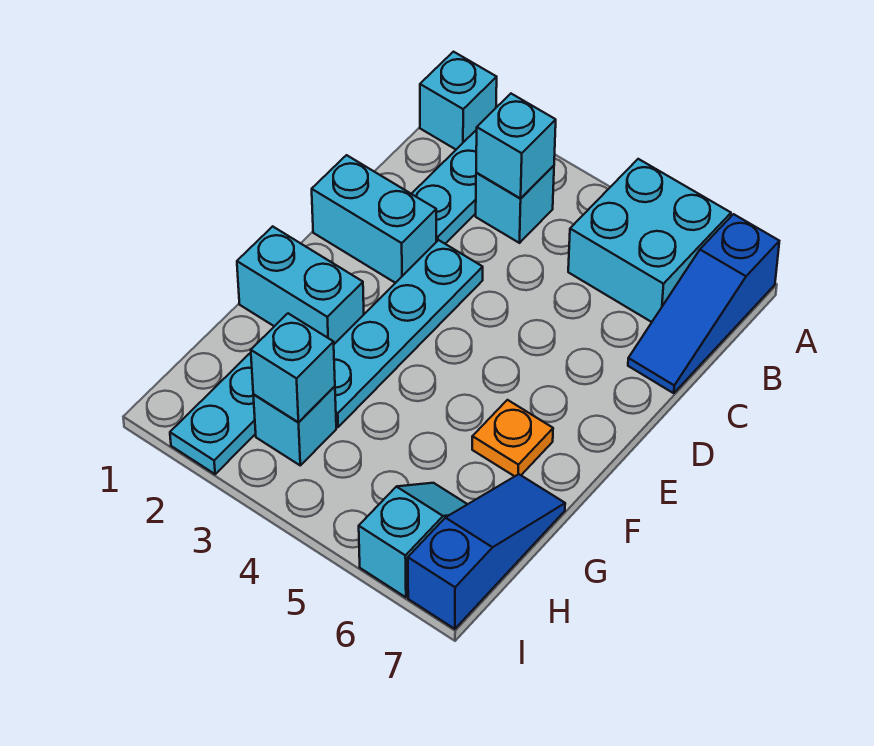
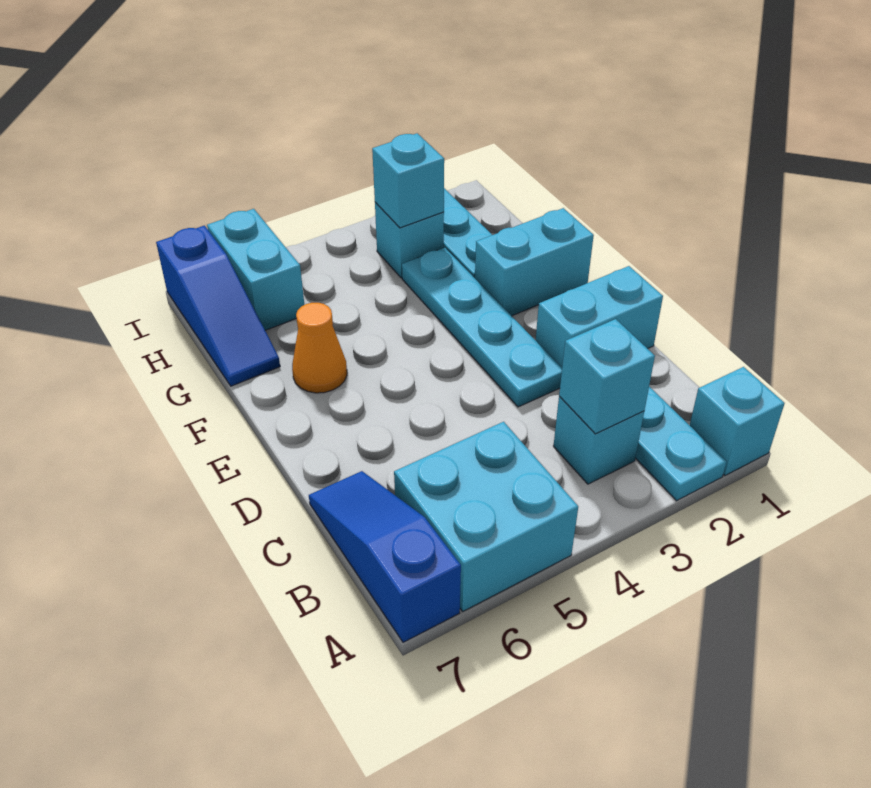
orange plate F6 level 1 -> orange cone F6 level 1
cyan slope H6:I6 level 1 top I -> cyan brick H6:I6 level 1

